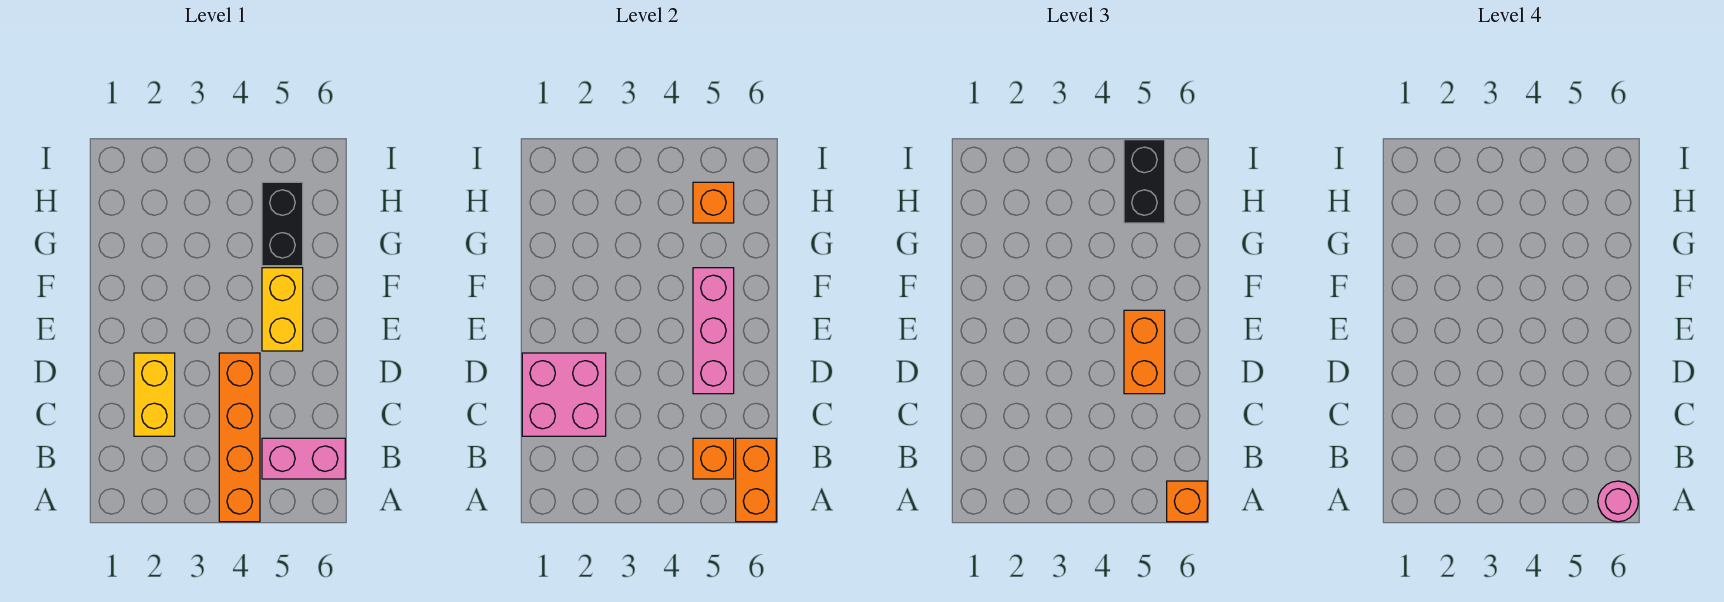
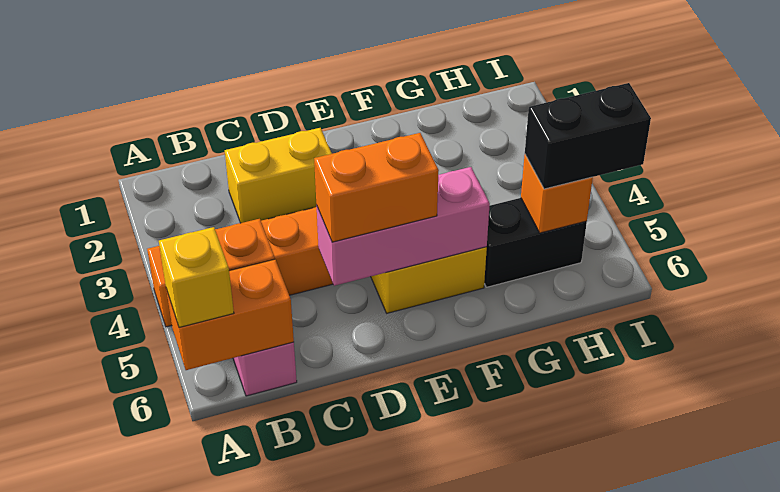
orange brick A6 level 3 -> yellow brick A6 level 3
pink round brick A6 level 4 -> none
pink brick C1:D2 level 2 -> none

